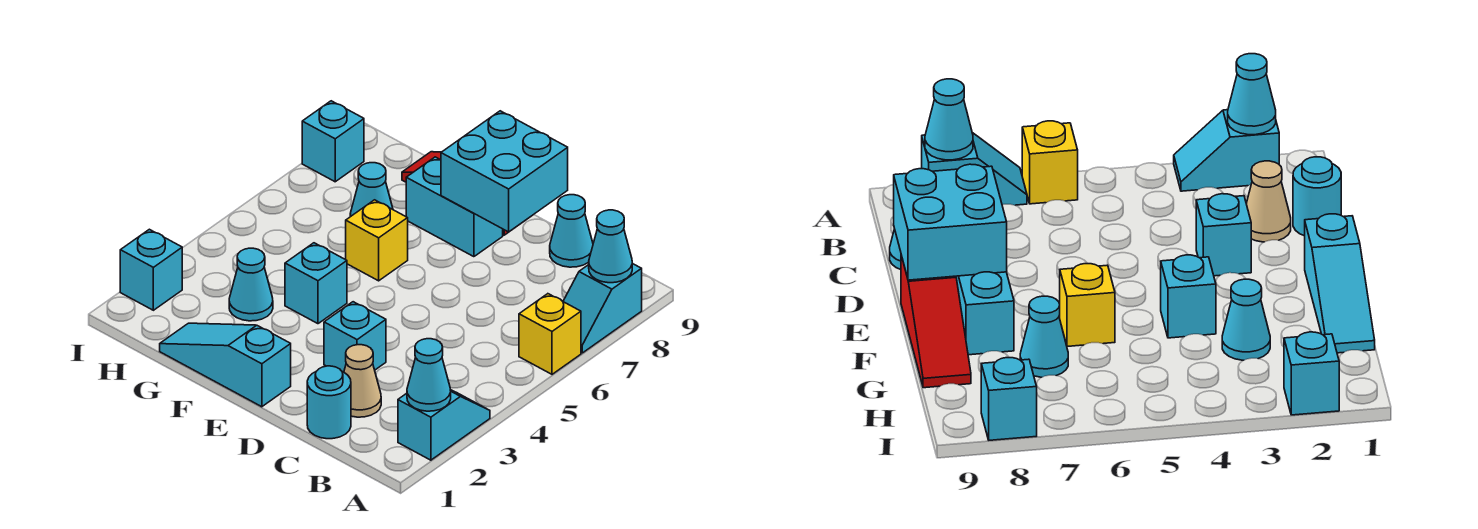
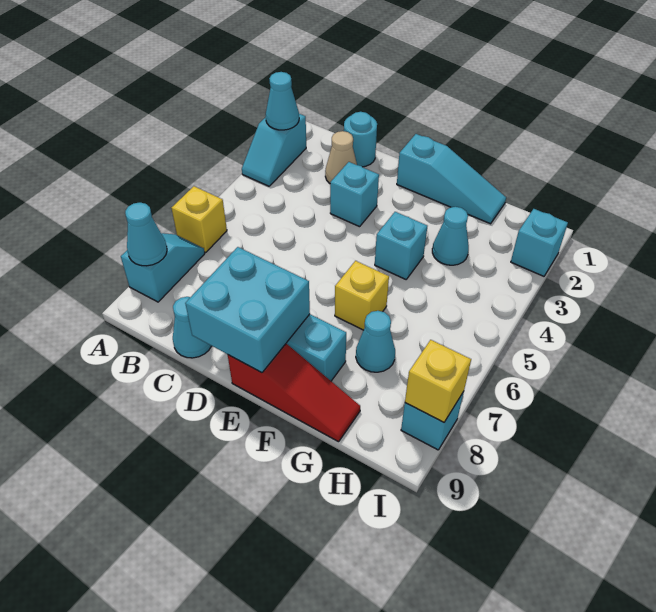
none -> yellow brick I8 level 2

